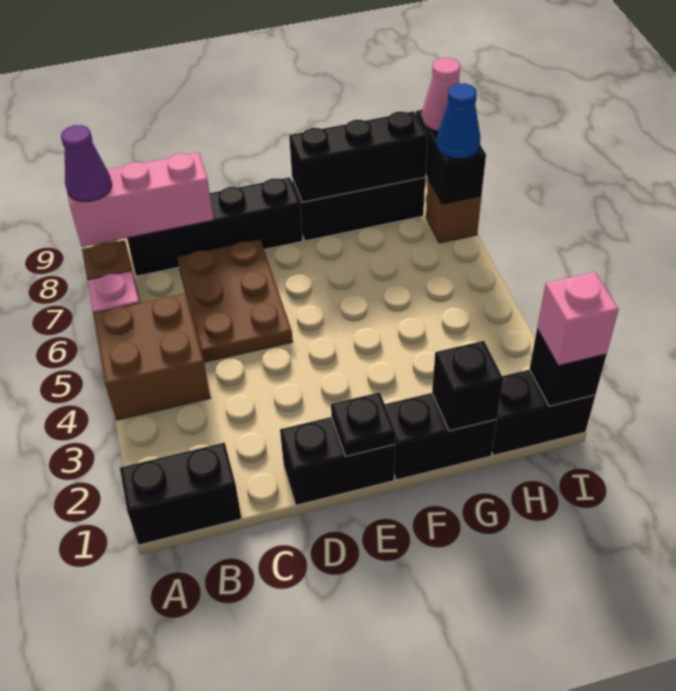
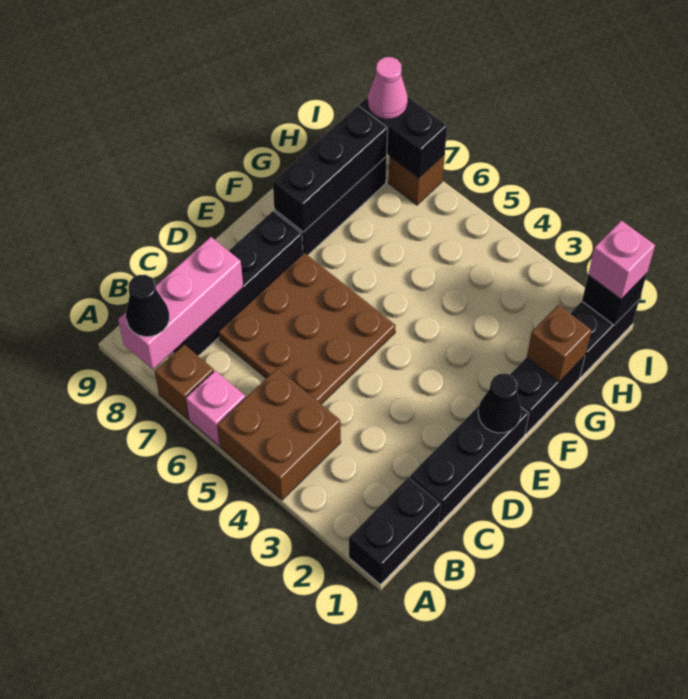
purple cone A8 level 3 -> black cone A8 level 3
brown plate C5:D7 level 1 -> brown plate C5:E7 level 1
black brick D1:E1 level 1 -> black brick C1:E1 level 1
black plate E1 level 2 -> black cone E1 level 2
black brick G1 level 2 -> brown brick G1 level 2
blue cone I7 level 3 -> none

